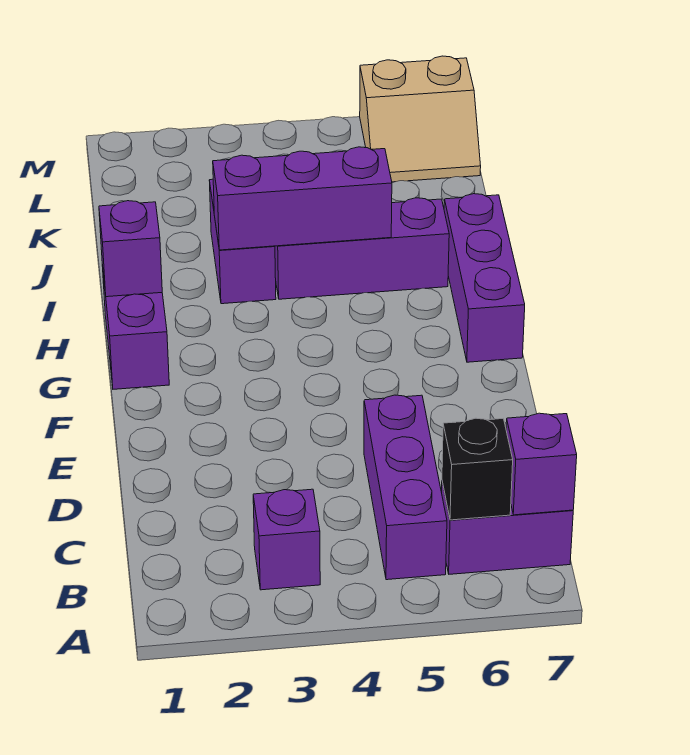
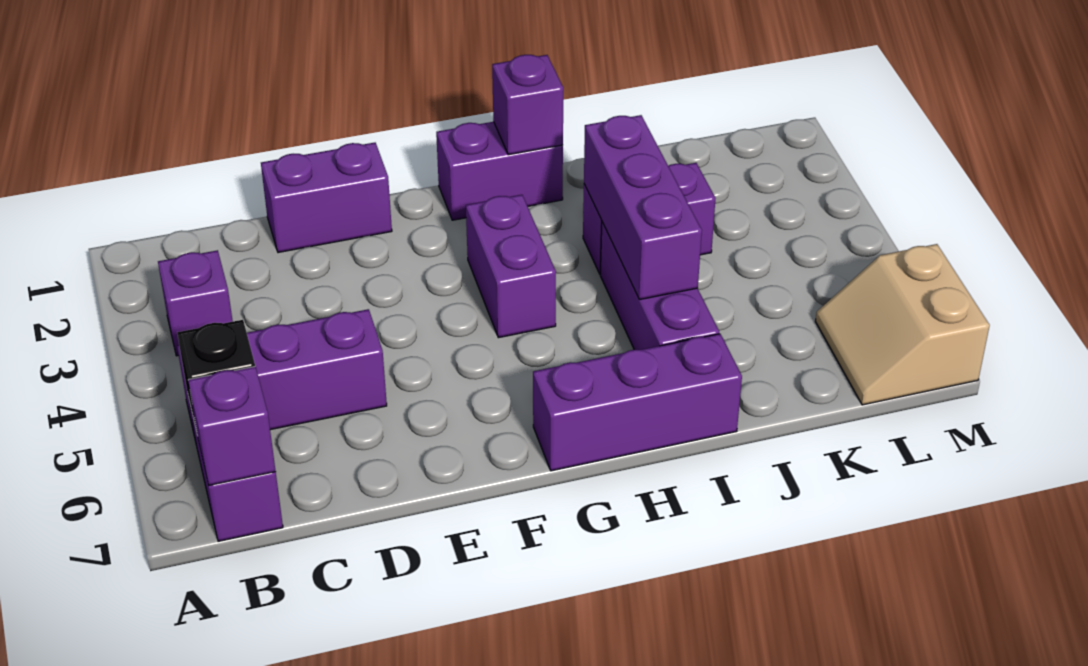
none -> purple brick D1:E1 level 1
none -> purple brick G3:G4 level 1

